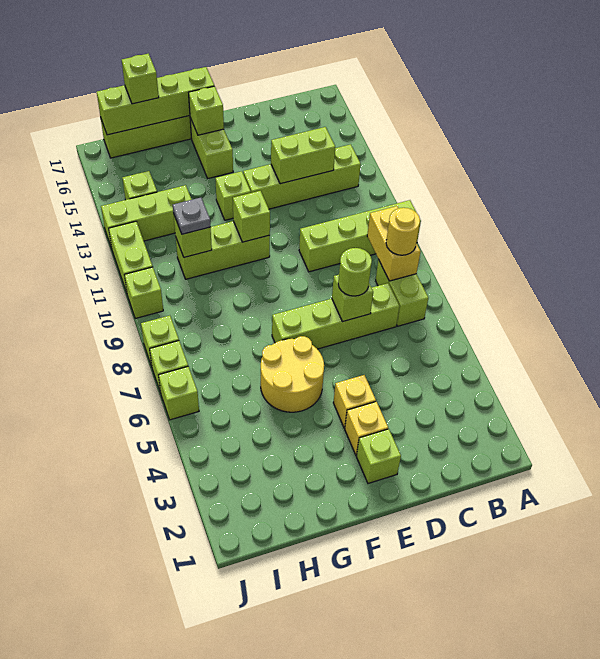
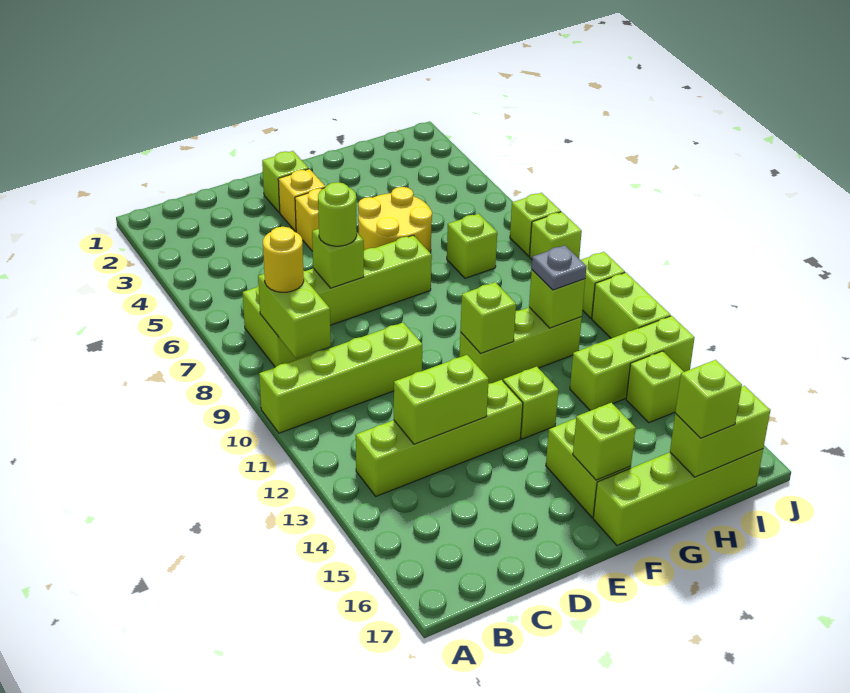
yellow brick B8:B9 level 2 -> lime brick B8:B9 level 2
lime brick F17:I17 level 2 -> lime brick H17:I17 level 2
lime brick J6 level 1 -> lime brick H7 level 1

